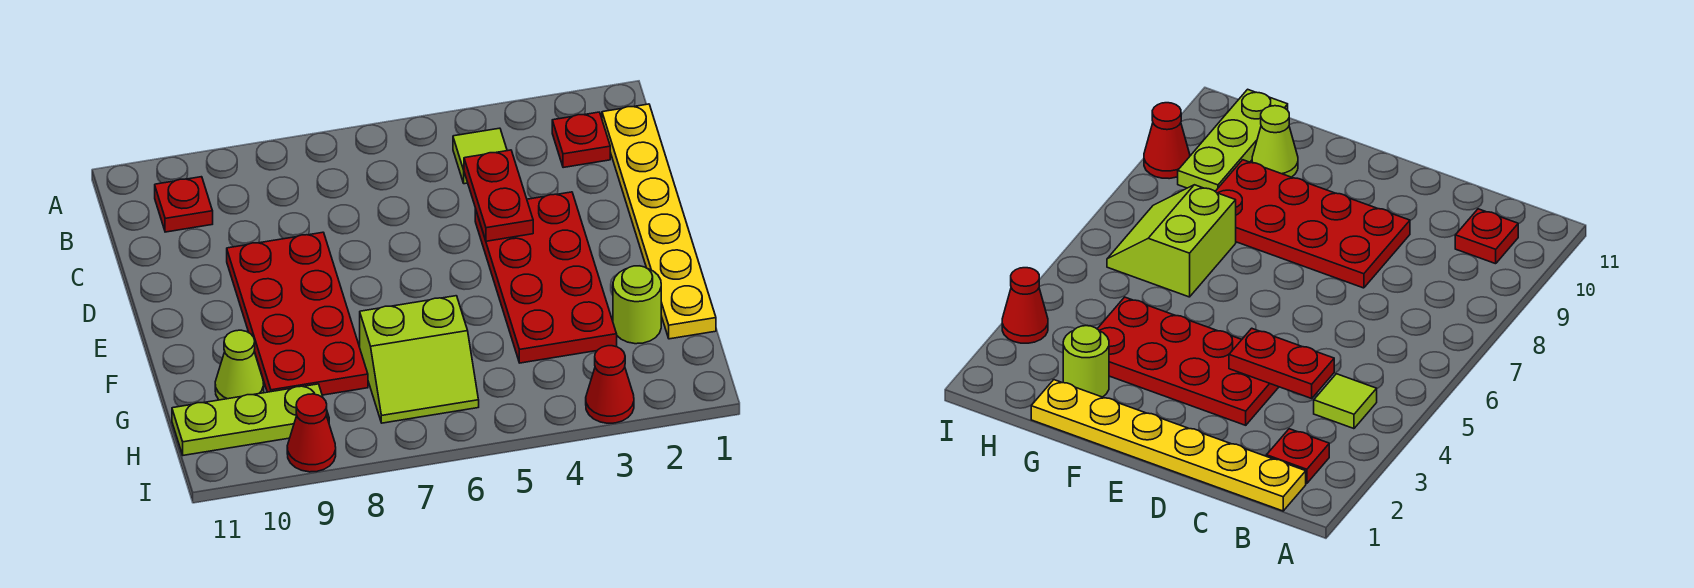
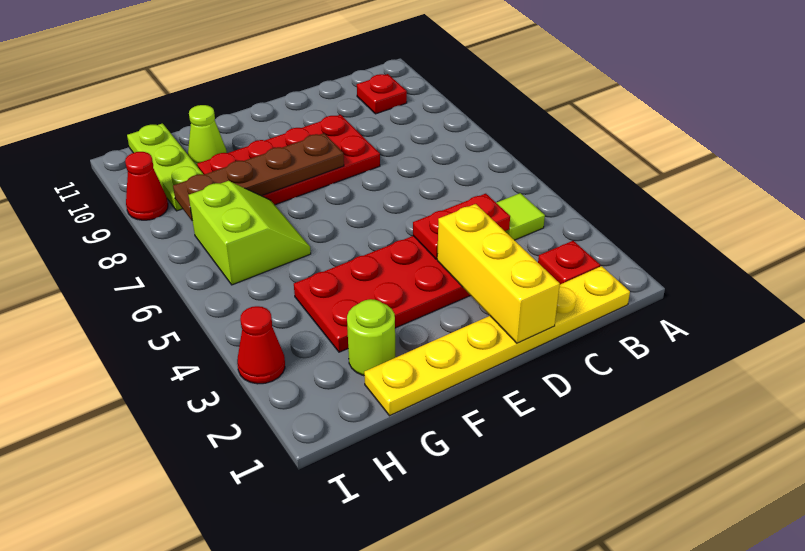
none -> yellow brick D1:D3 level 2
none -> brown plate E8:H8 level 2
lime slope G6:H7 level 1 top G -> lime slope G6:H7 level 1 top H

